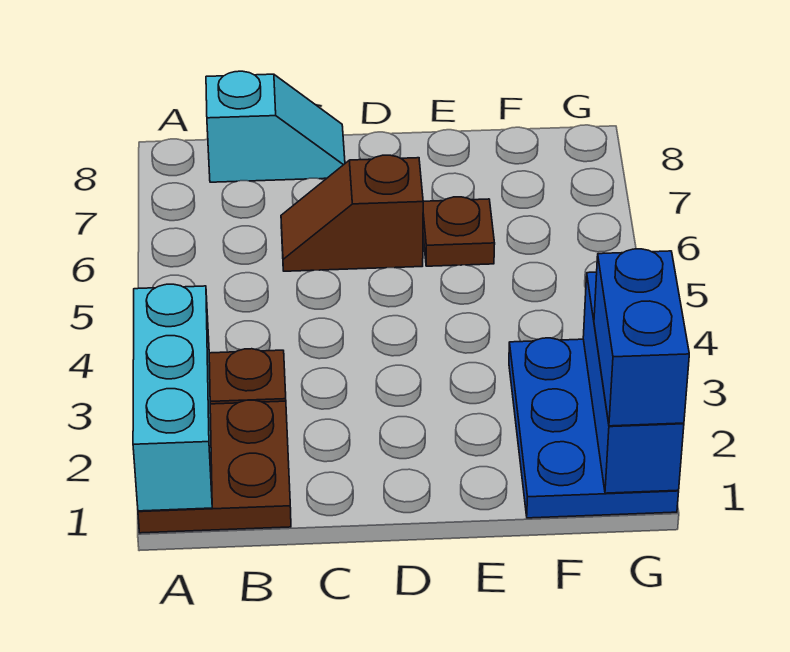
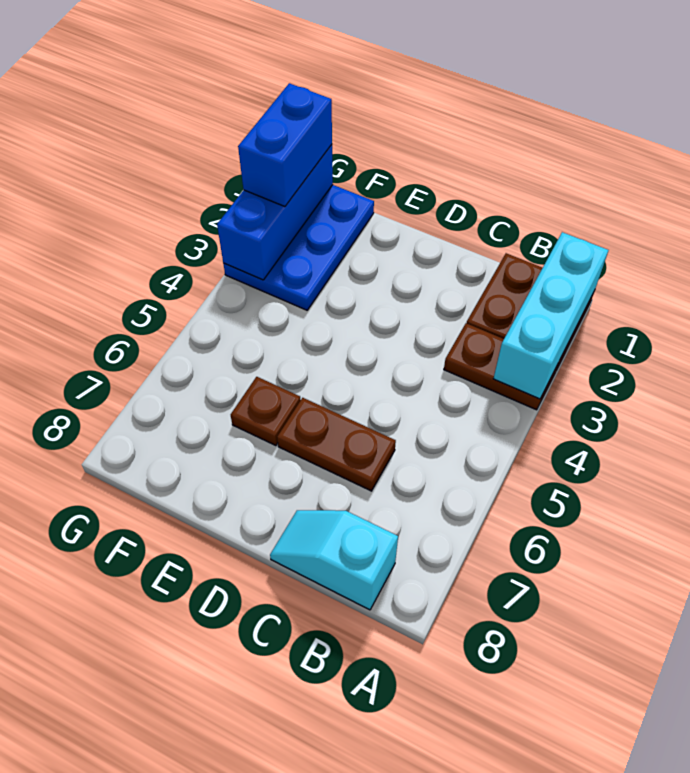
brown slope C6:D6 level 1 top D -> brown plate C6:D6 level 1

